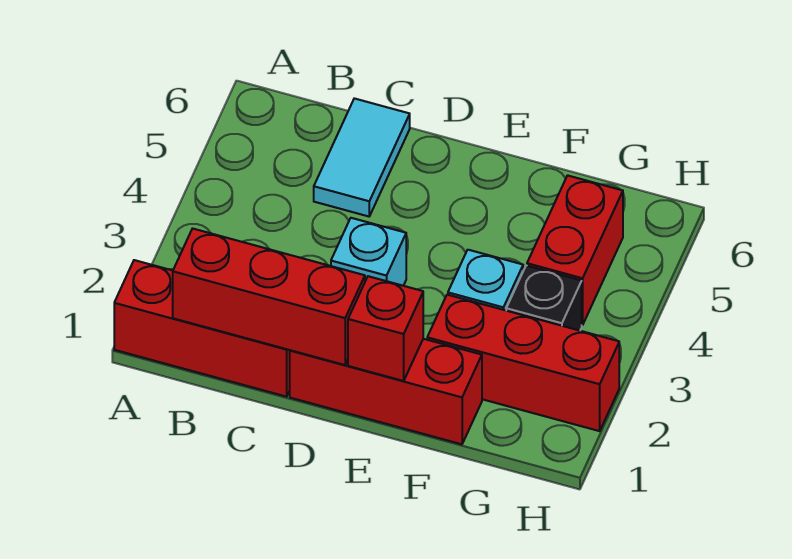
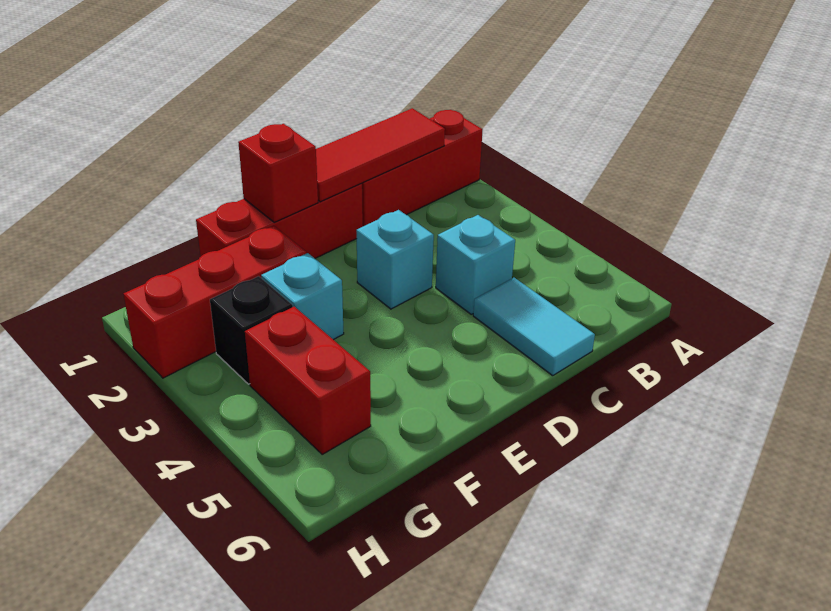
red brick B1:D1 level 2 -> red tile B1:D1 level 2
none -> cyan brick C4 level 1

